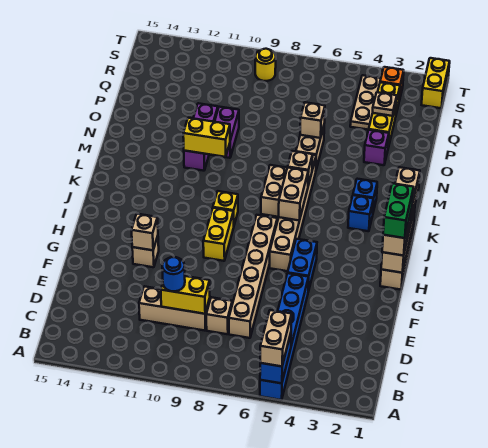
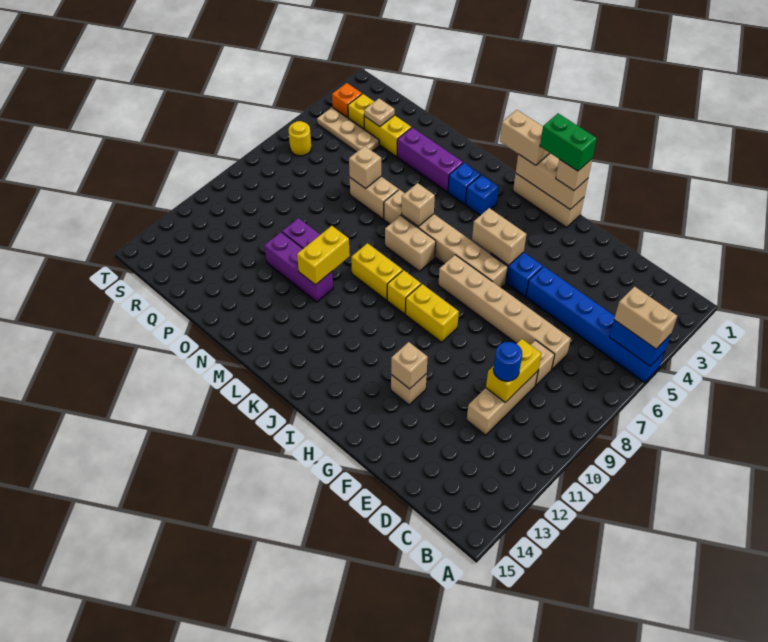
tan brick J6:K6 level 2 -> tan brick H5:I5 level 2
purple brick O3 level 1 -> purple brick M3:O3 level 1
yellow brick S1:T1 level 1 -> yellow brick K9:L9 level 1
yellow round brick S9 level 1 -> yellow round brick S6 level 1

